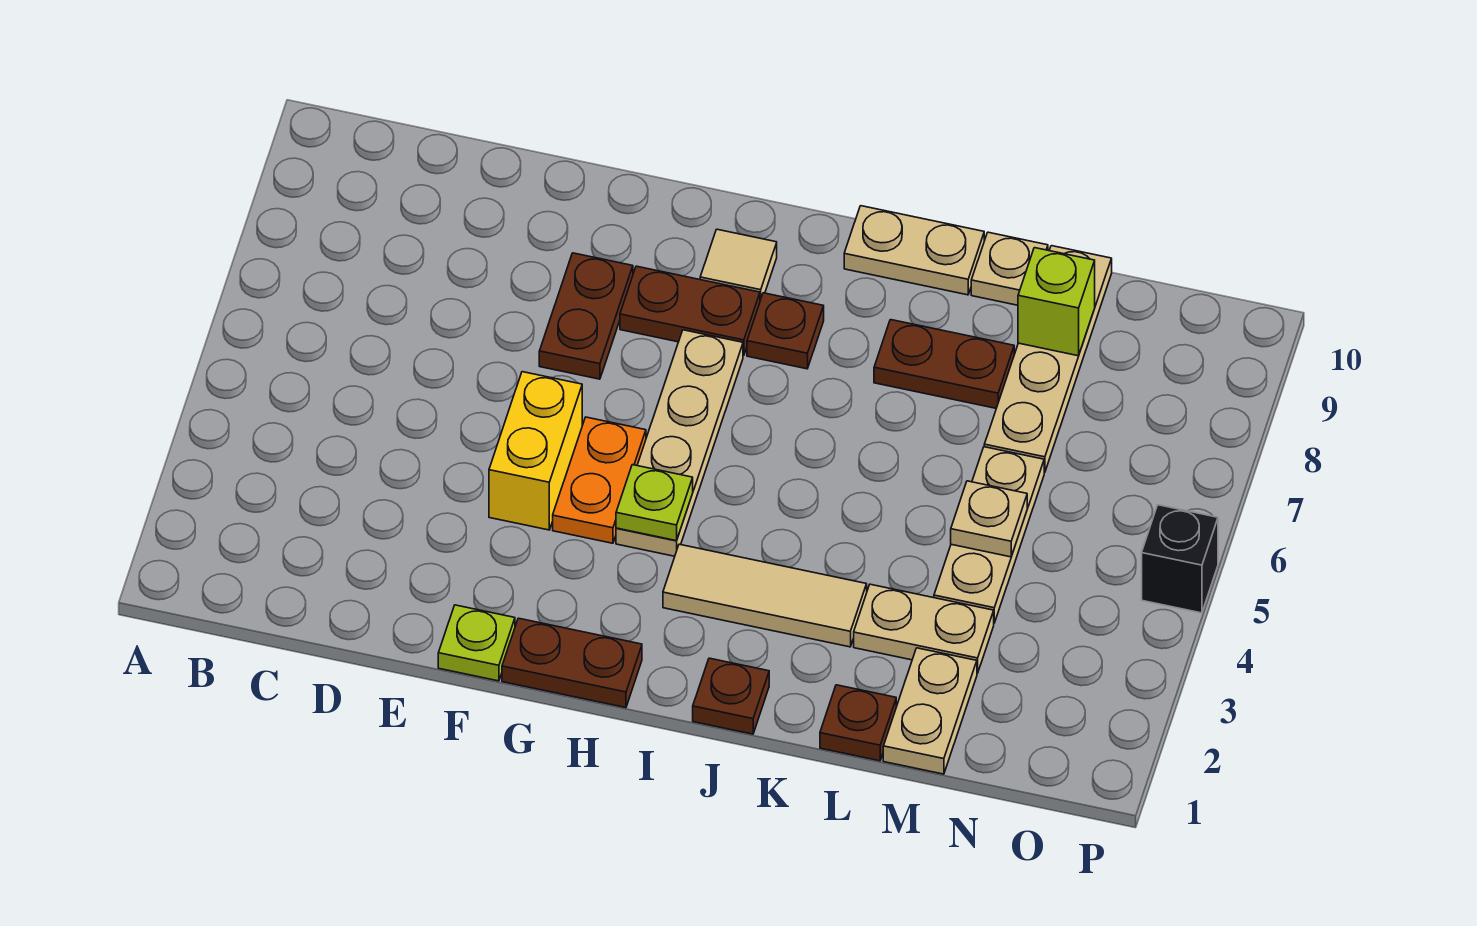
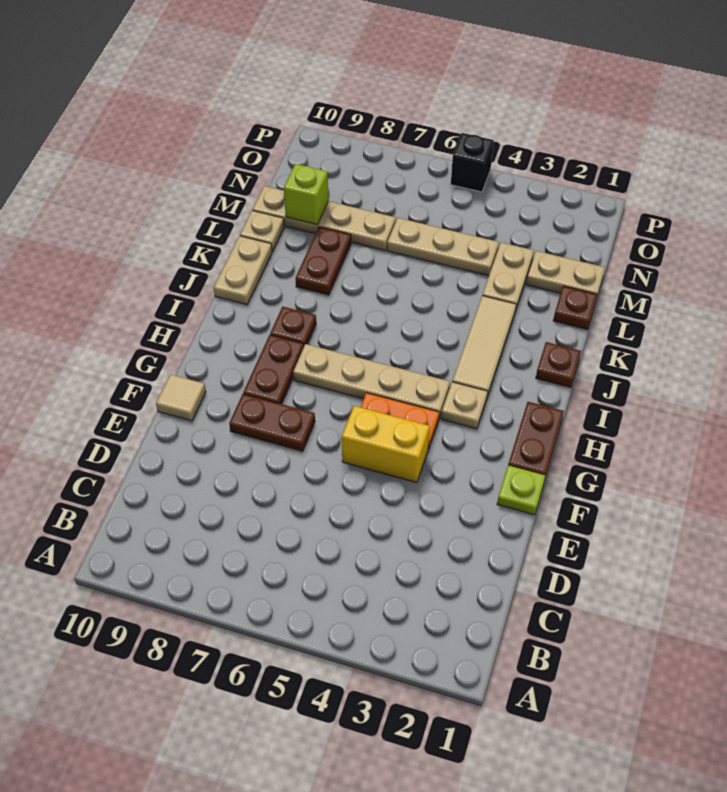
lime plate H4 level 2 -> none
tan tile H9 level 1 -> tan tile F10 level 1
tan plate M5 level 2 -> tan plate H3 level 1

